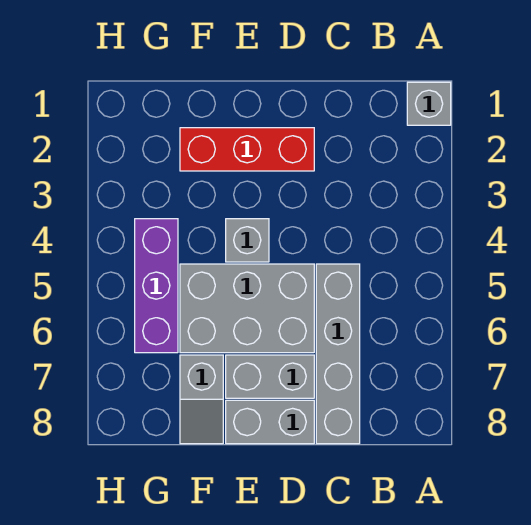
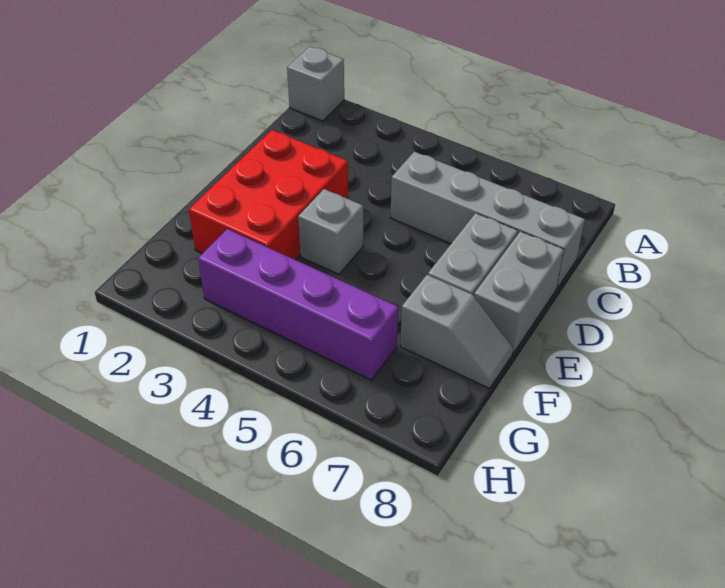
red brick D2:F2 level 1 -> red brick D2:F3 level 1
grey brick D5:F6 level 1 -> none
purple brick G4:G6 level 1 -> purple brick G3:G6 level 1

